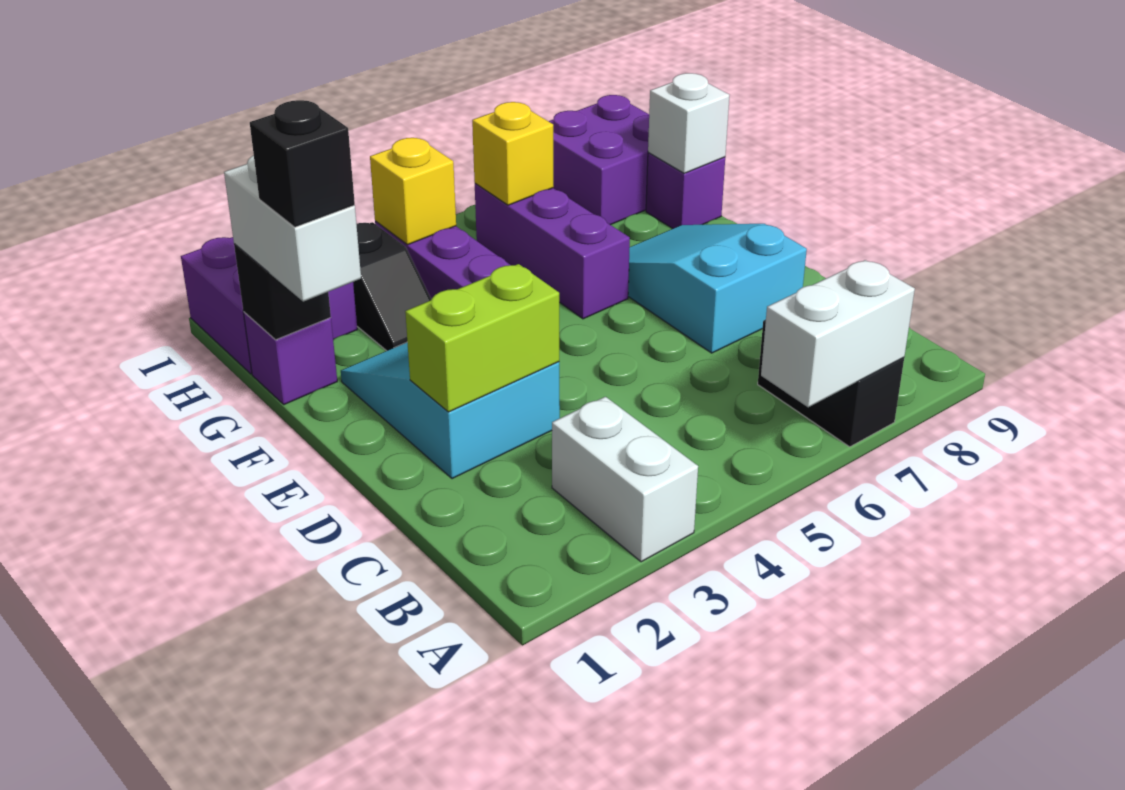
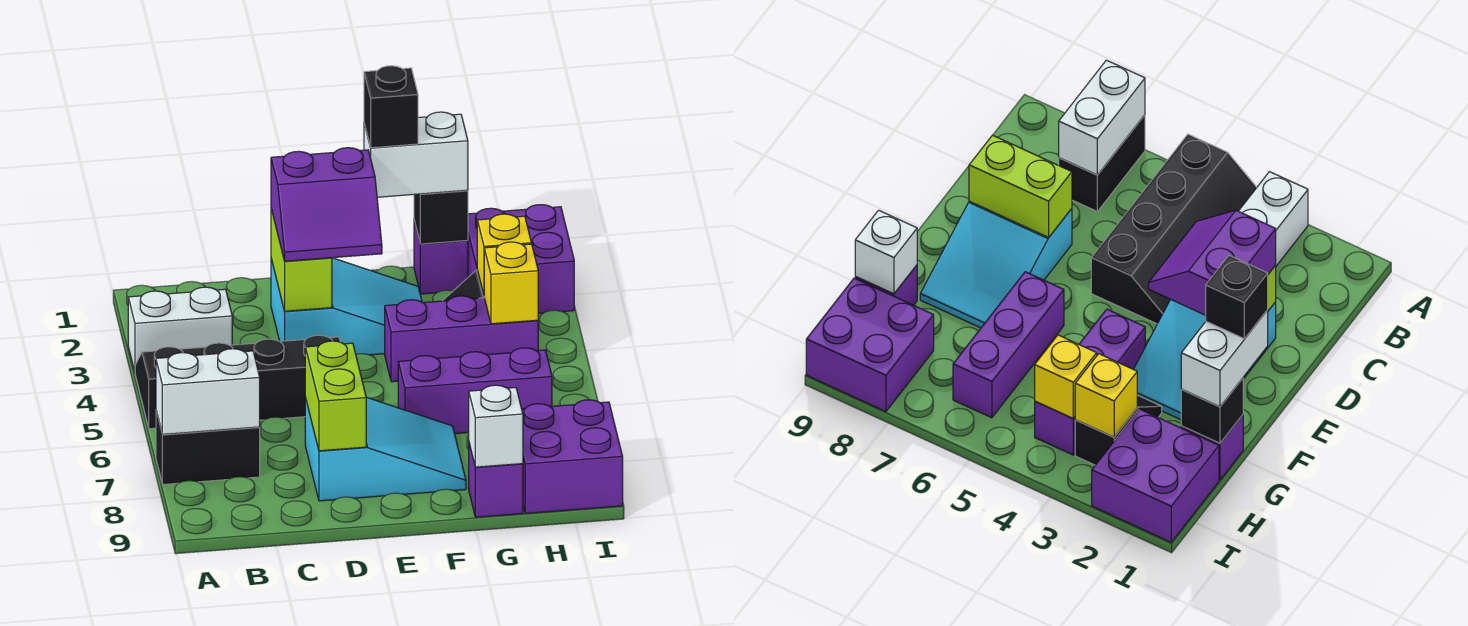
none -> black slope A4:D5 level 1 top 5
white brick A6:A7 level 2 -> white brick A7:B7 level 2
none -> purple slope D2:E3 level 3 top 2
none -> lime brick D7:D8 level 2
yellow brick H6 level 2 -> yellow brick H3 level 2

